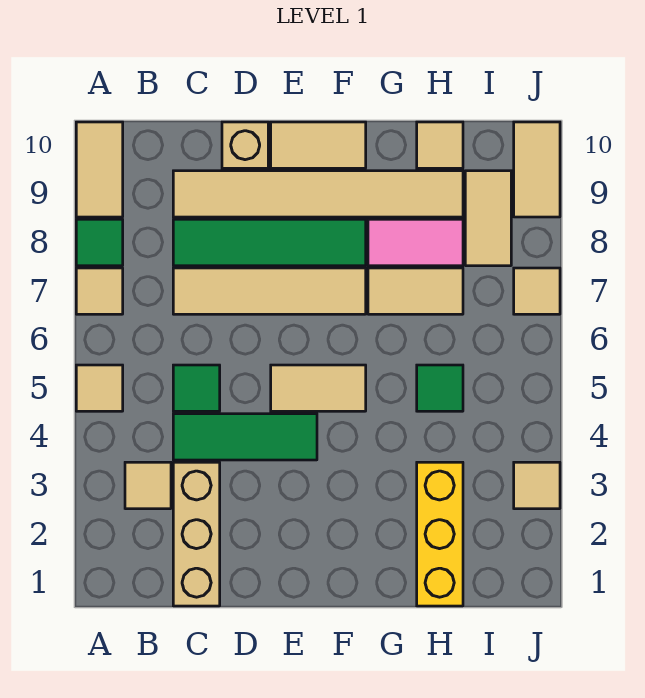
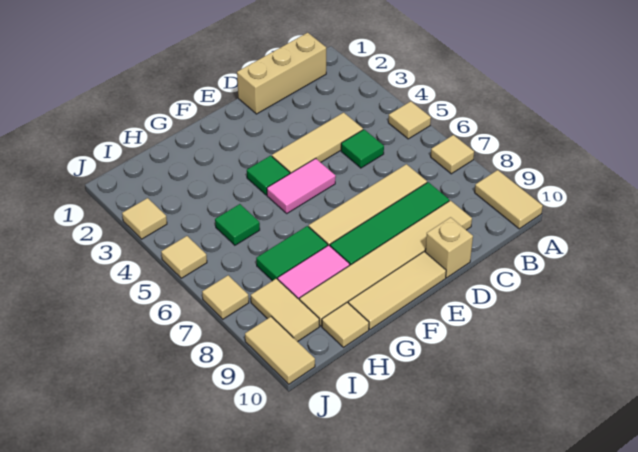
green tile A8 level 1 -> green tile F4 level 1
tan tile B3 level 1 -> tan tile J5 level 1
tan brick C1:C3 level 1 -> tan brick B1:D1 level 1
green tile C4:E4 level 1 -> tan tile C4:E4 level 1
tan tile E5:F5 level 1 -> pink tile E5:F5 level 1
tan tile E10:F10 level 1 -> tan tile E10:G10 level 1
tan tile G7:H7 level 1 -> green tile G7:H7 level 1
yellow brick H1:H3 level 1 -> none

